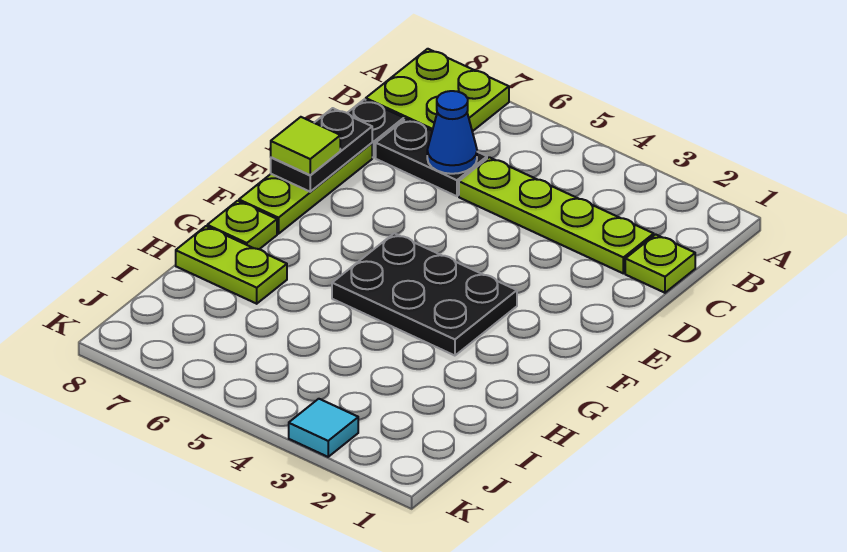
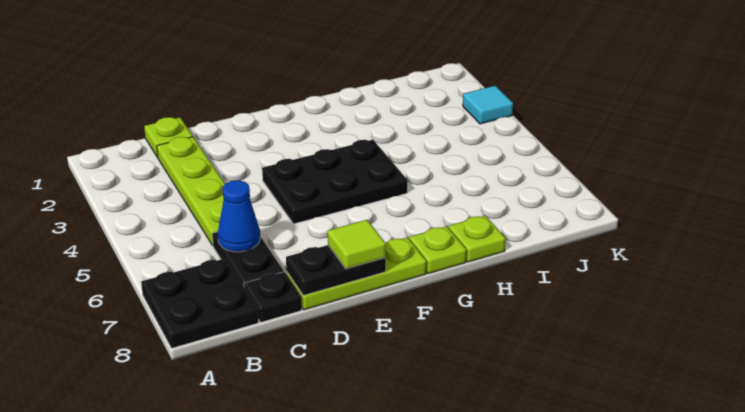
lime plate A7:B8 level 1 -> black plate A7:B8 level 1
black plate F3:G5 level 1 -> black plate E4:G5 level 1
lime plate H7:H8 level 1 -> lime plate H8 level 1

